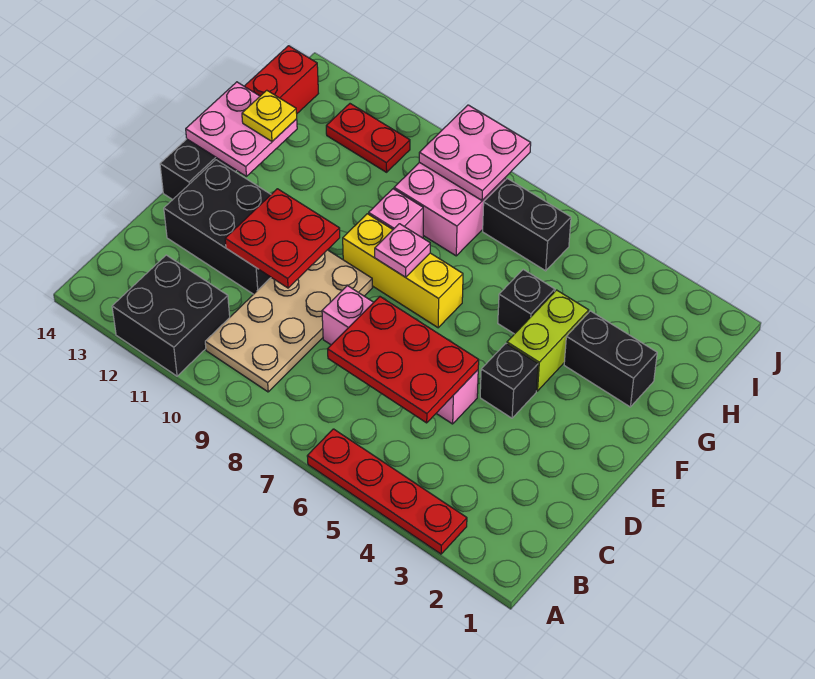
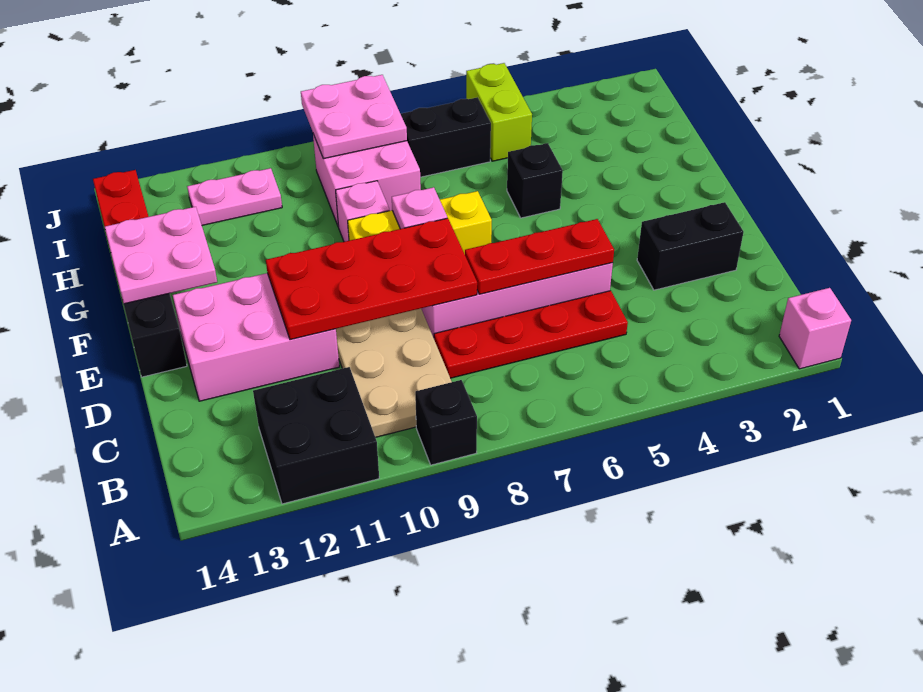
none -> pink brick A1 level 1
red plate A3:A6 level 1 -> red plate C5:C8 level 1
red plate C5:D7 level 2 -> red plate D5:D7 level 2
red plate D10:E11 level 2 -> red plate D8:E11 level 2
black brick D11:E13 level 1 -> pink brick D11:E13 level 1
black brick E4 level 1 -> black brick A9 level 1
lime brick F4:G4 level 1 -> lime brick I5:J5 level 1
black brick G2:G3 level 1 -> black brick D2:D3 level 1
yellow plate G13 level 3 -> none
red plate I11:I12 level 1 -> pink plate I11:I12 level 1

